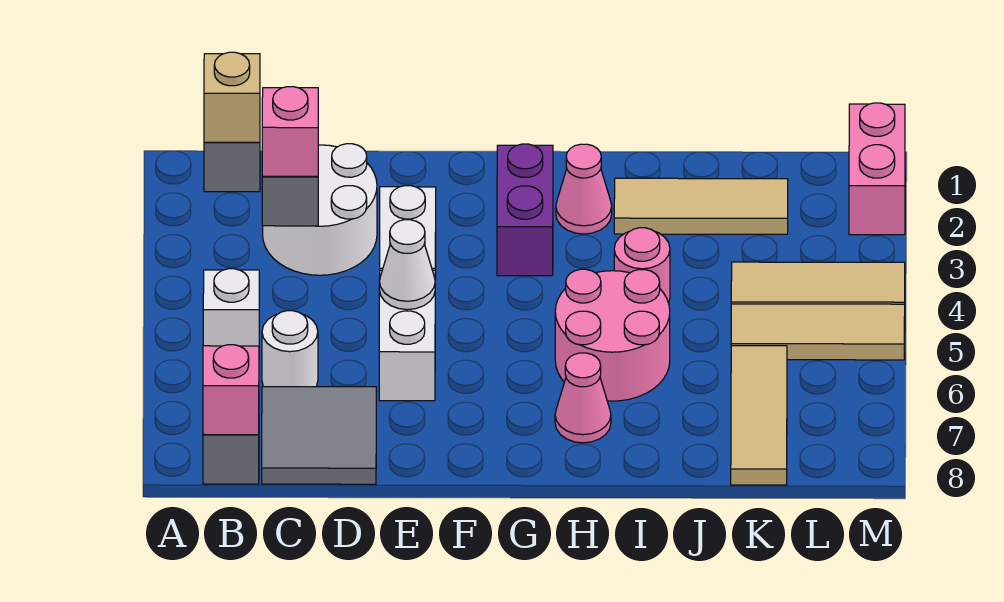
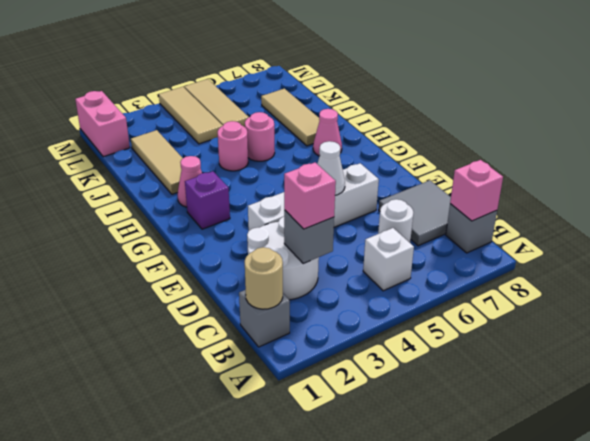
tan brick B1 level 2 -> tan round brick B1 level 2
purple brick G2:G3 level 1 -> purple brick G2 level 1
pink round brick H5:I6 level 1 -> pink round brick I5 level 1
tan tile K6:K8 level 1 -> tan tile I7:K7 level 1
pink brick M1:M2 level 1 -> pink brick L1:M1 level 1

